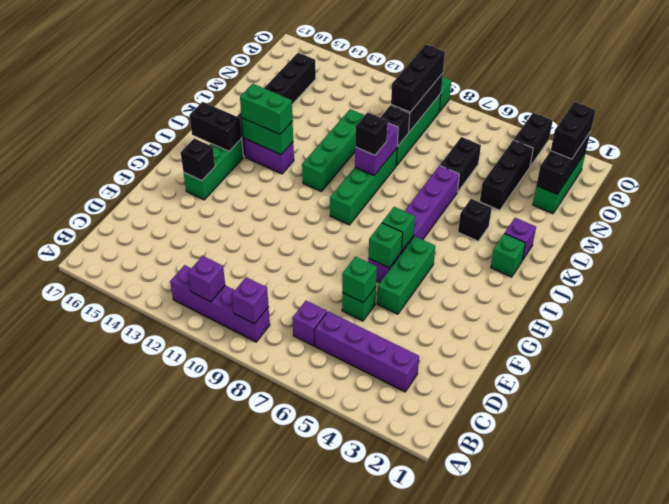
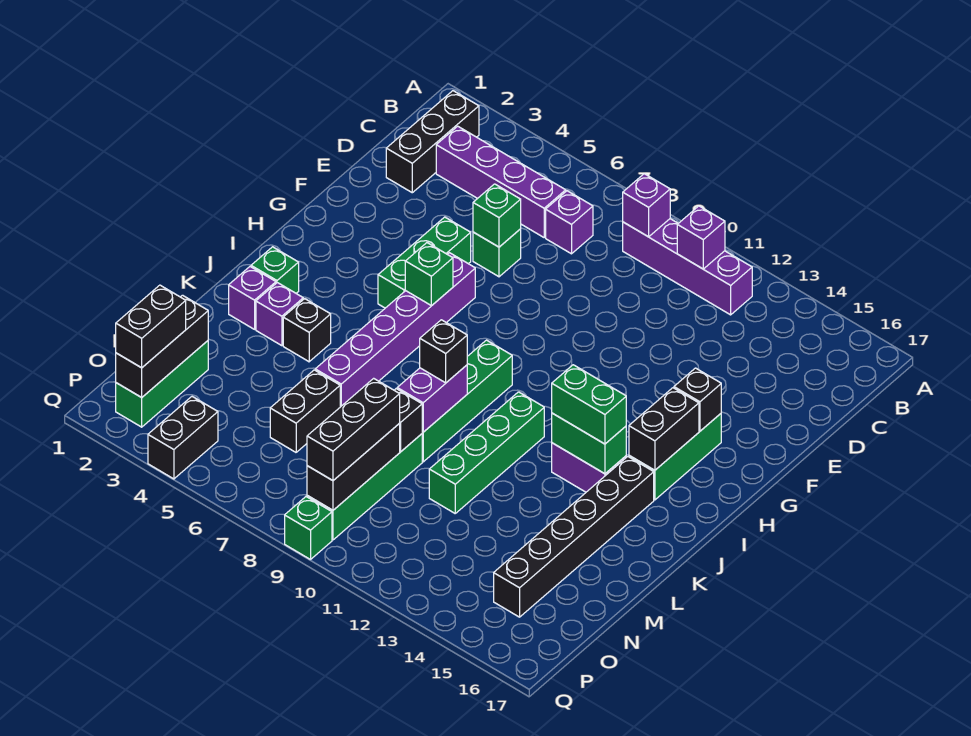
green brick G6 level 2 -> none
black brick I15:I16 level 2 -> black brick H15:I15 level 2
none -> purple brick K3 level 1
black brick M4:O4 level 1 -> black brick B2:D2 level 1

